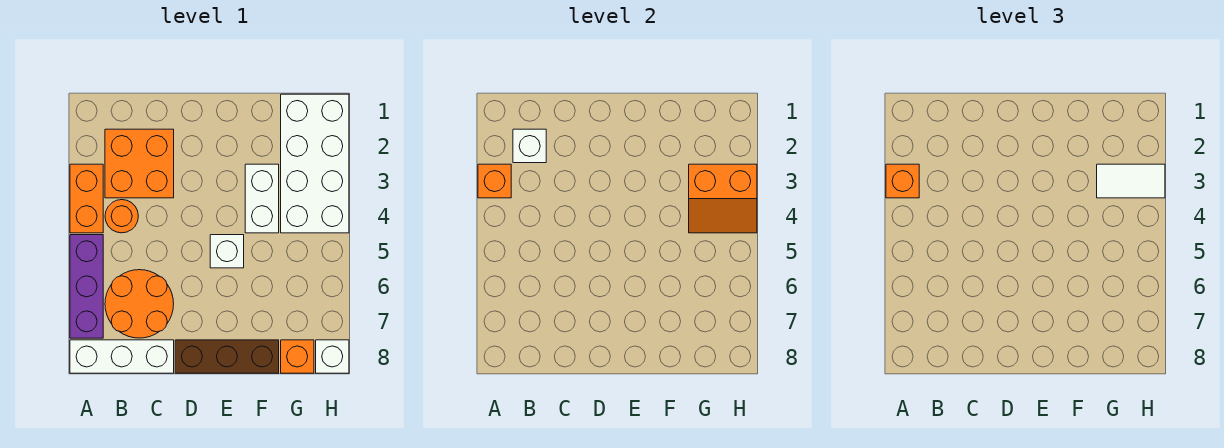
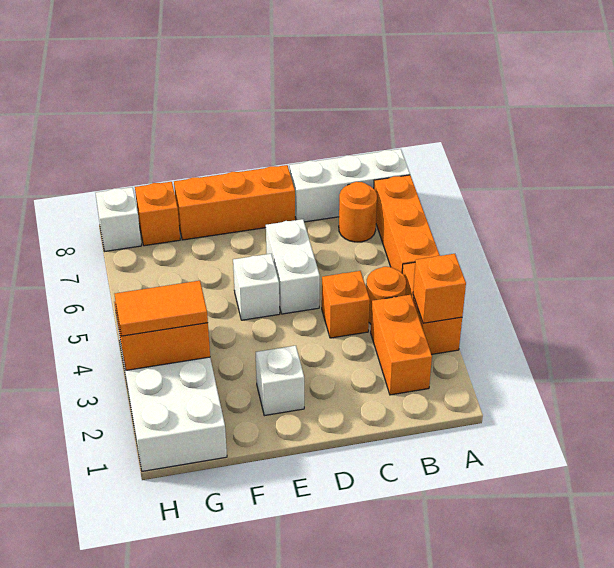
orange brick A3 level 3 -> orange brick C4 level 1
purple brick A5:A7 level 1 -> orange brick A5:A7 level 1
orange brick B2:C3 level 1 -> orange brick B2:B3 level 1
white brick B2 level 2 -> white brick E2 level 1
orange round brick B6:C7 level 1 -> orange round brick B7 level 1
brown brick D8:F8 level 1 -> orange brick D8:F8 level 1
white brick F3:F4 level 1 -> white brick D5:D6 level 1
white tile G3:H3 level 3 -> orange tile G3:H3 level 3

